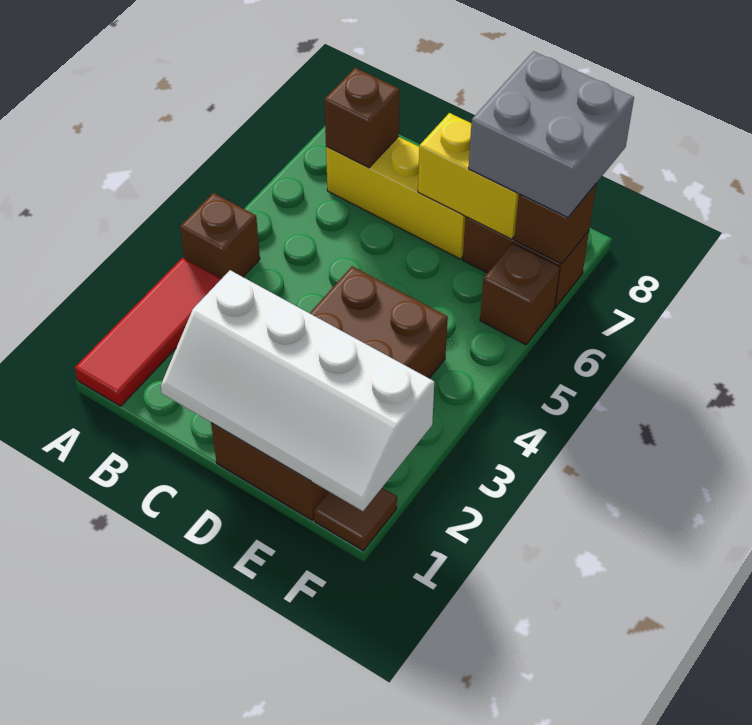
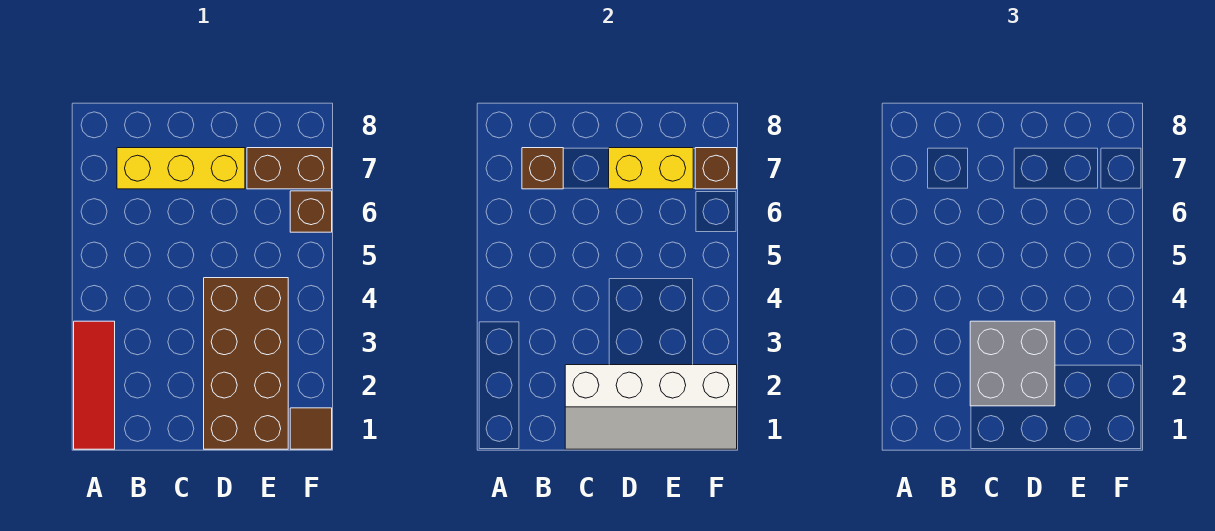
brown brick A4 level 1 -> none
grey brick E7:F8 level 3 -> grey brick C2:D3 level 3

